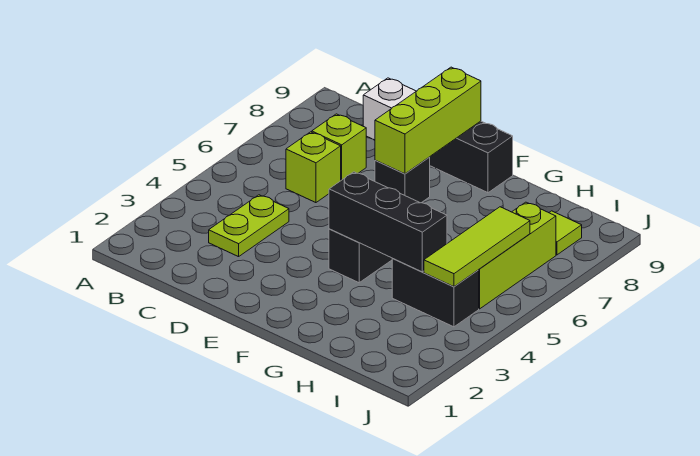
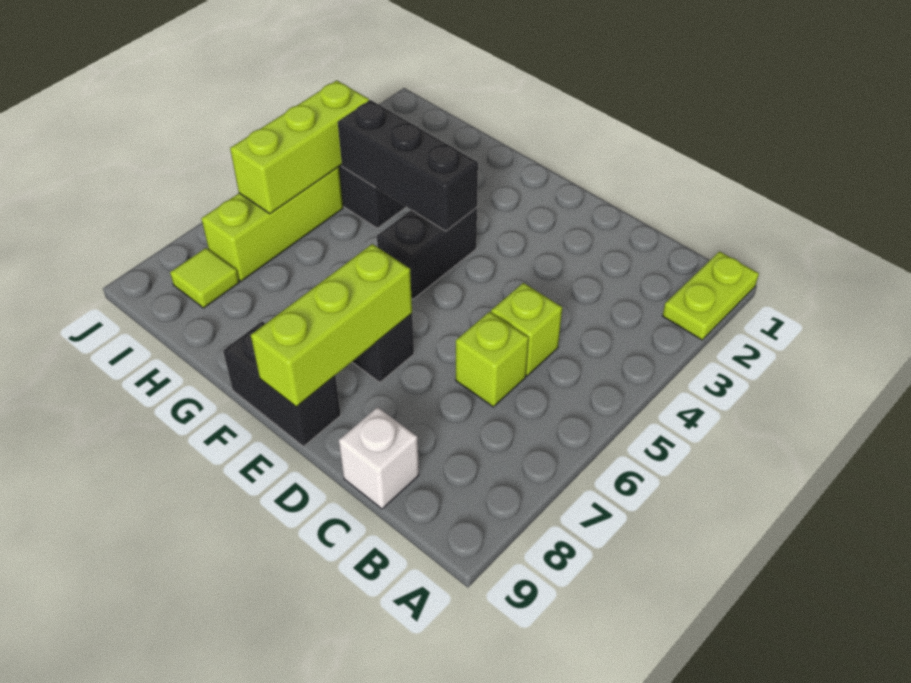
lime plate C3:C4 level 1 -> lime plate A1:A2 level 1
lime brick C7 level 1 -> lime brick C5 level 1
lime tile I4:I6 level 2 -> lime brick I4:I6 level 2

